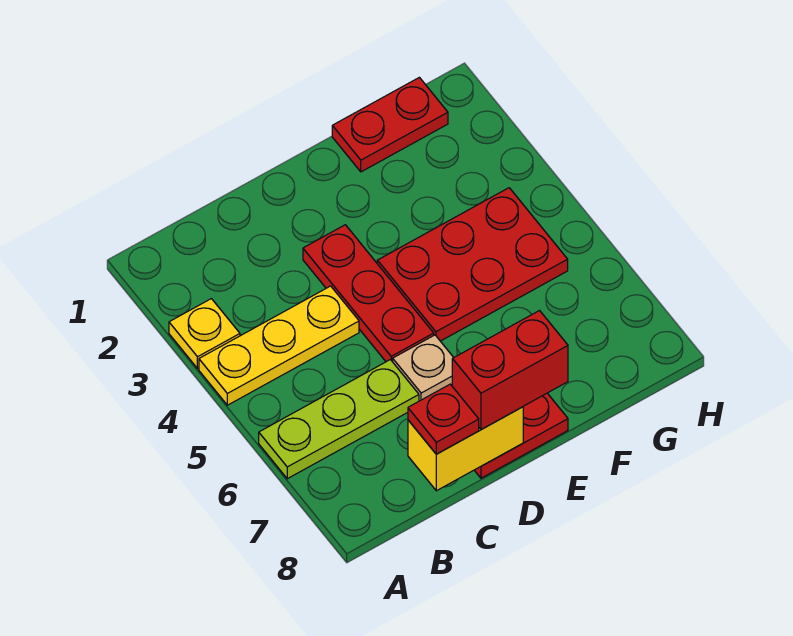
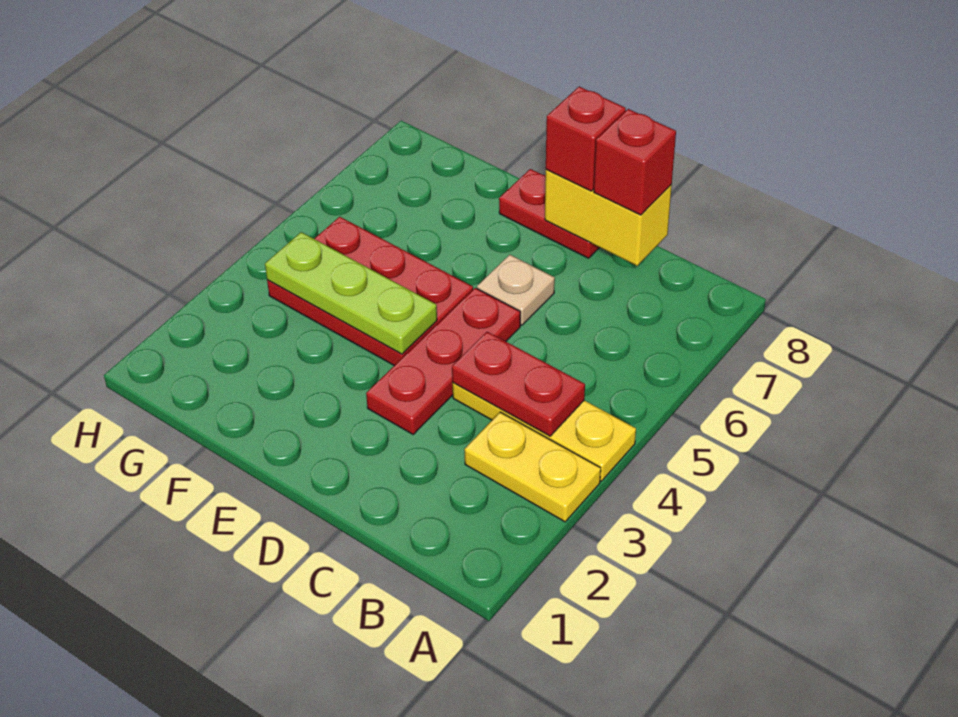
yellow plate A3 level 1 -> yellow plate A3:B3 level 1
lime plate A6:C6 level 1 -> lime plate E4:G4 level 2
red plate C8 level 3 -> red brick C8 level 3
red brick D8:E8 level 3 -> red brick D8 level 3
red plate F1:G1 level 1 -> red plate B4:C4 level 2

